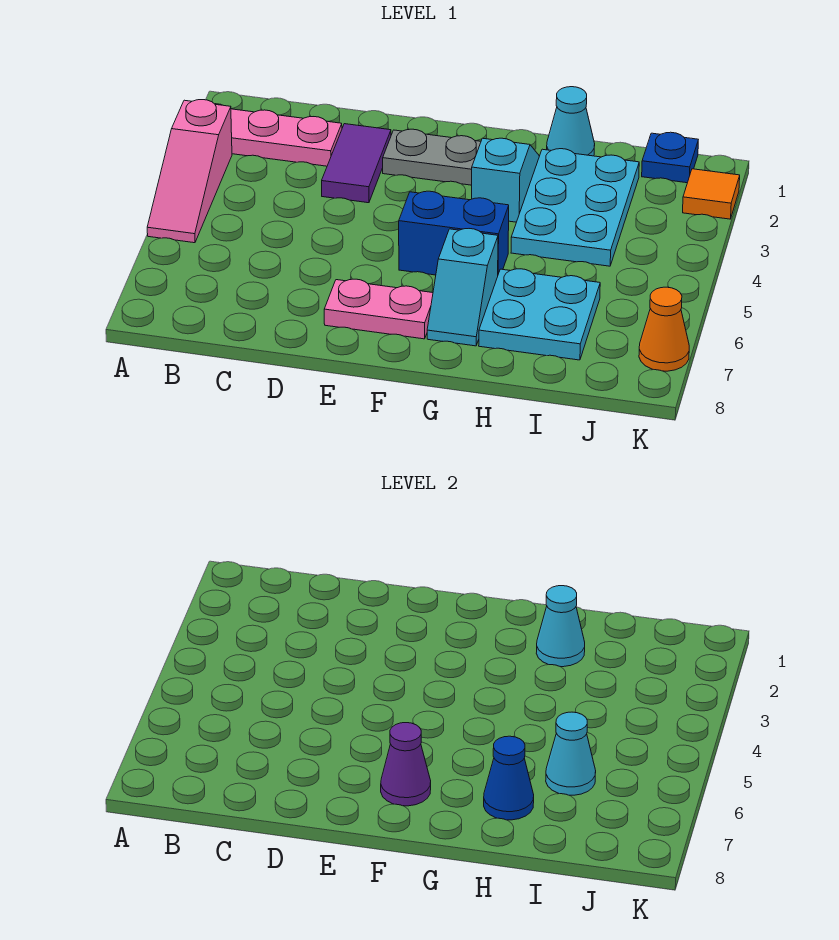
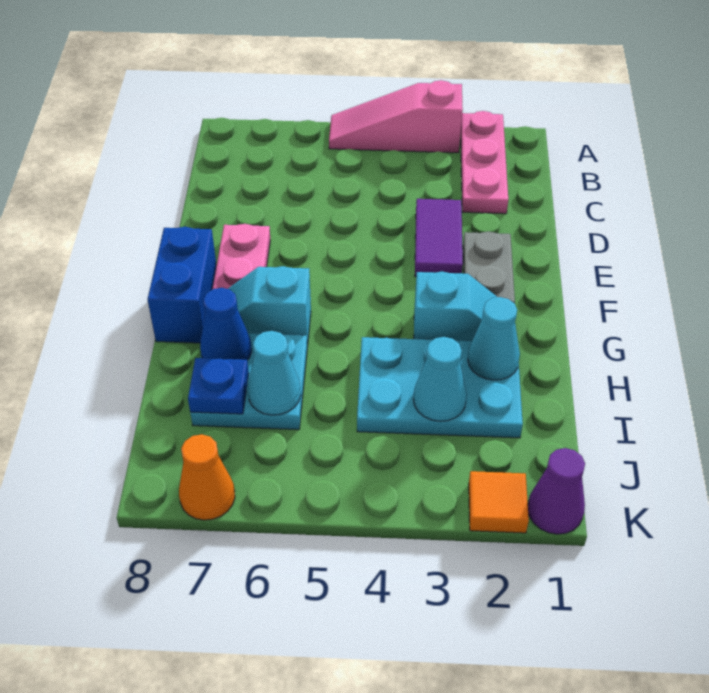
purple tile D2:D3 level 1 -> purple tile D3:E3 level 1
blue brick F5:G5 level 1 -> blue brick F8:G8 level 1
purple cone F7 level 2 -> purple cone K1 level 1
cyan cone H1 level 1 -> cyan cone I3 level 2
blue plate J1 level 1 -> blue plate I7 level 2

